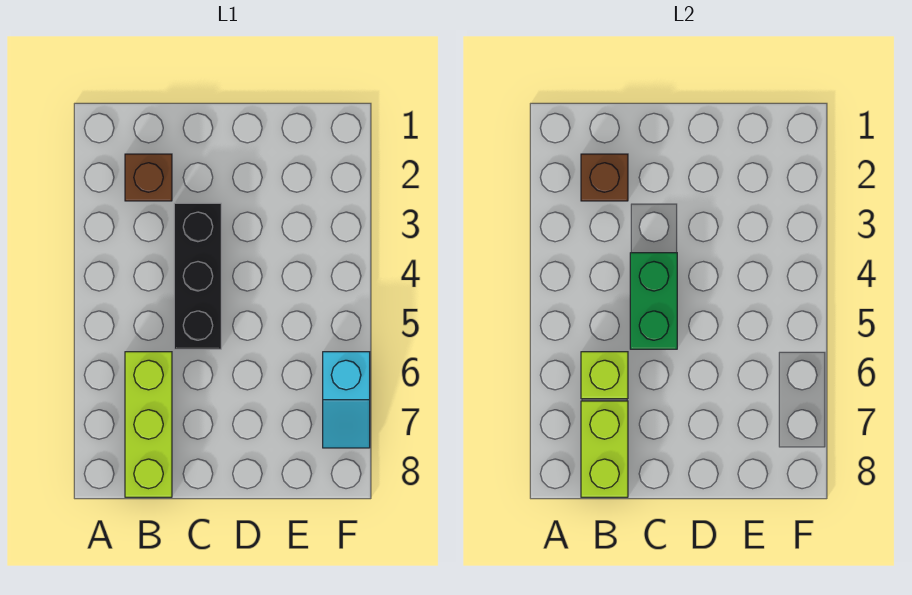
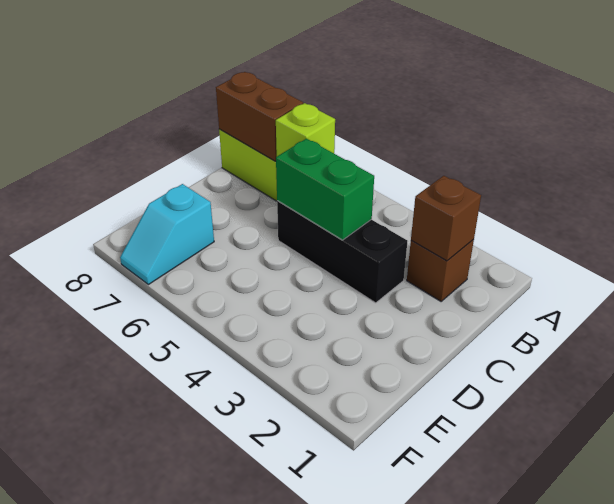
lime brick B7:B8 level 2 -> brown brick B7:B8 level 2
cyan slope F6:F7 level 1 top 6 -> cyan slope E7:F7 level 1 top E

